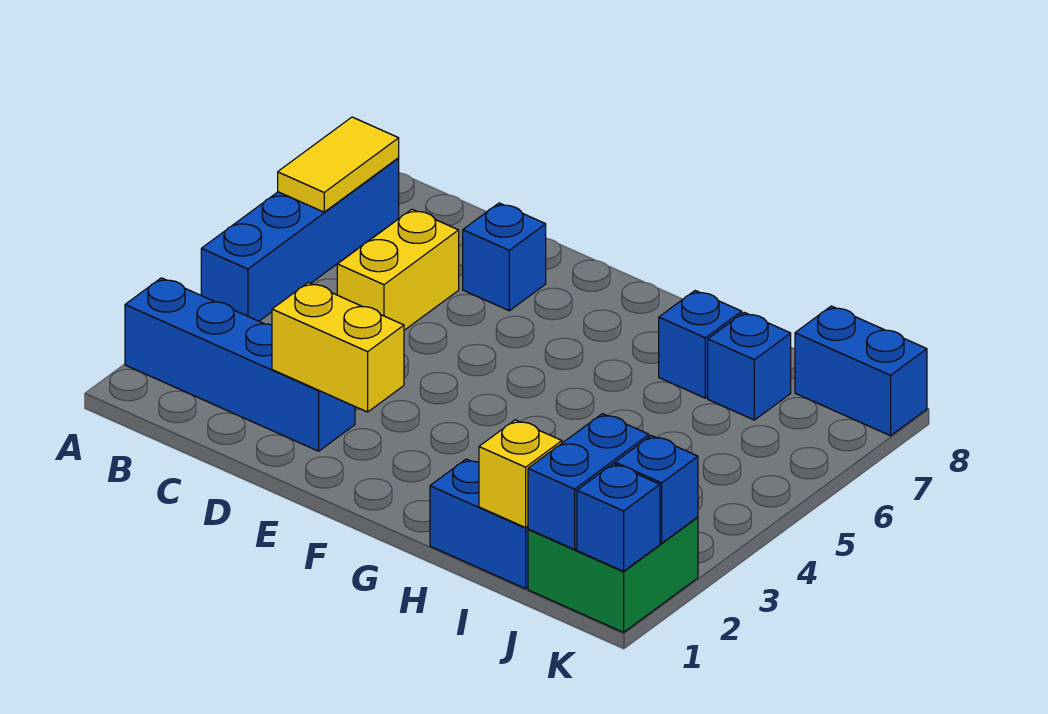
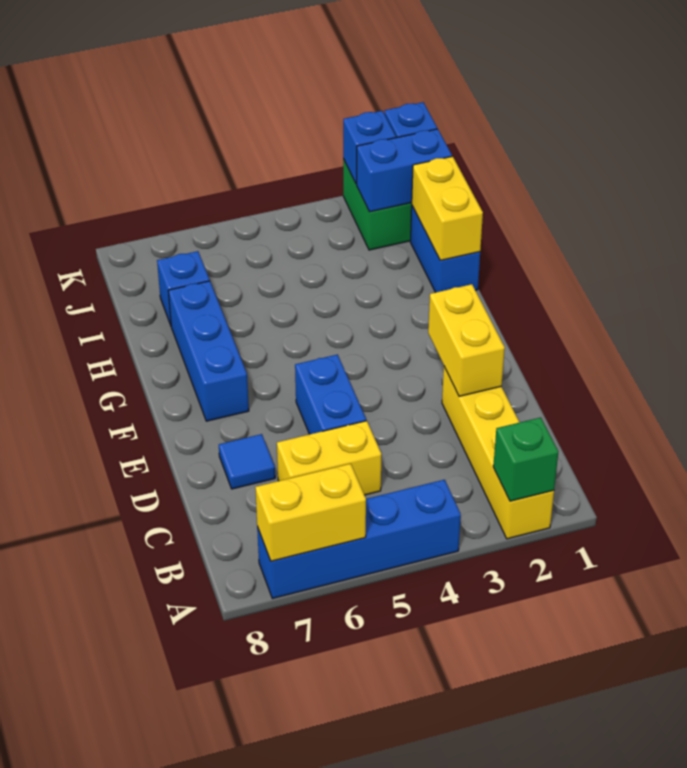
blue brick A2:D2 level 1 -> yellow brick A2:D2 level 1
none -> green brick A2 level 2
yellow tile A6:A7 level 2 -> yellow brick A6:A7 level 2
blue brick D7 level 1 -> blue tile D7 level 1
blue brick H7 level 1 -> blue brick F7:H7 level 1
yellow brick I1 level 2 -> yellow brick H1:I1 level 2
blue brick J8:K8 level 1 -> blue brick D5:E5 level 1

